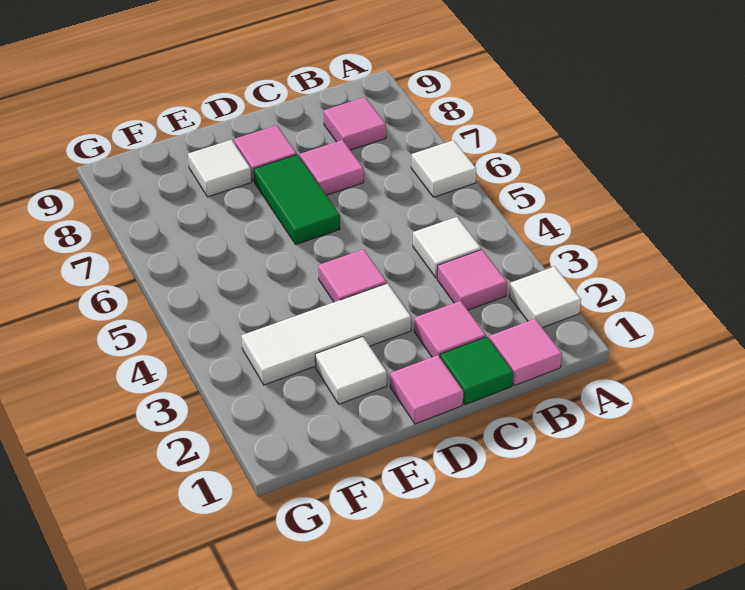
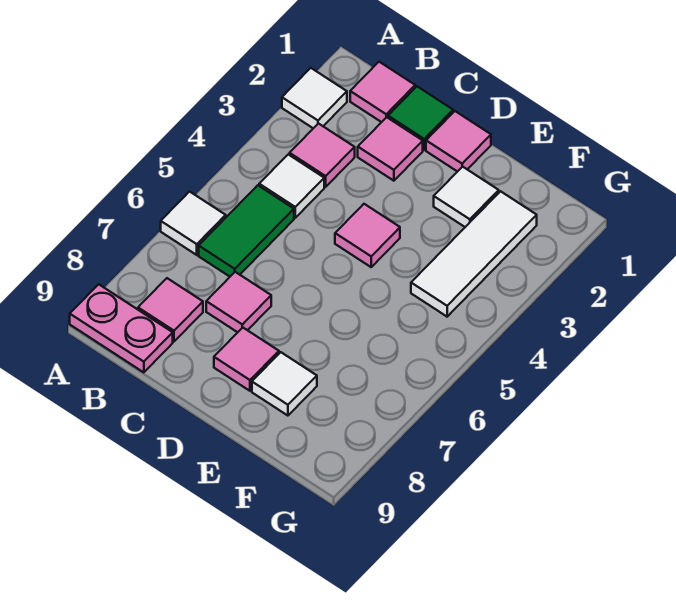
none -> pink plate A9:B9 level 1
white tile D3:F3 level 1 -> white tile F2:F4 level 1
green tile D6:D7 level 1 -> green tile B5:B6 level 1

